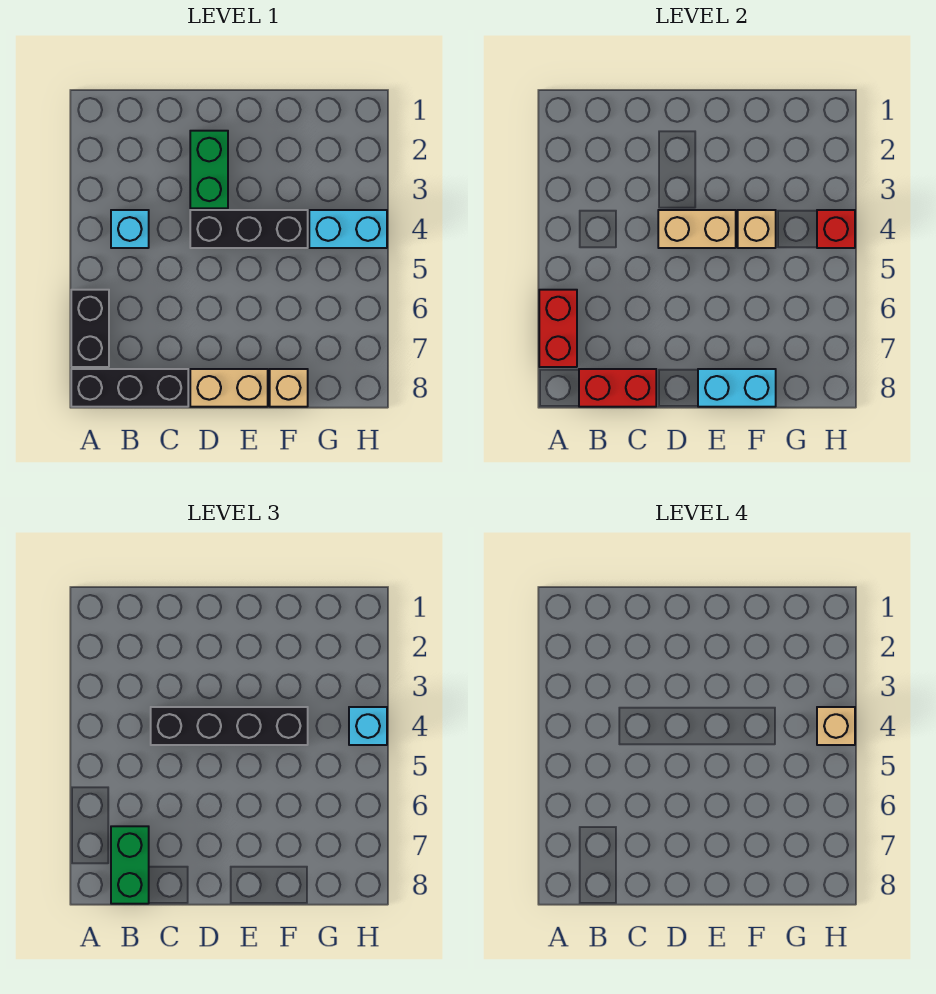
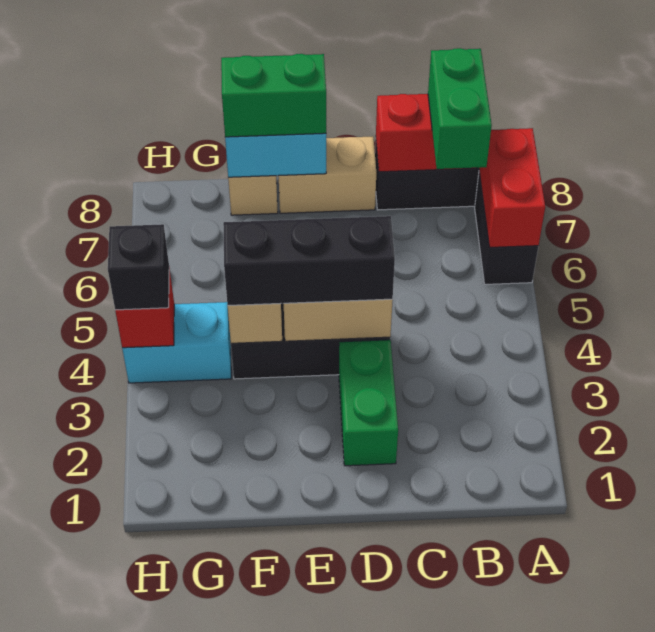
cyan brick B4 level 1 -> none
black brick C4:F4 level 3 -> black brick D4:F4 level 3
none -> green brick E8:F8 level 3
cyan brick H4 level 3 -> black brick H4 level 3
tan brick H4 level 4 -> none

